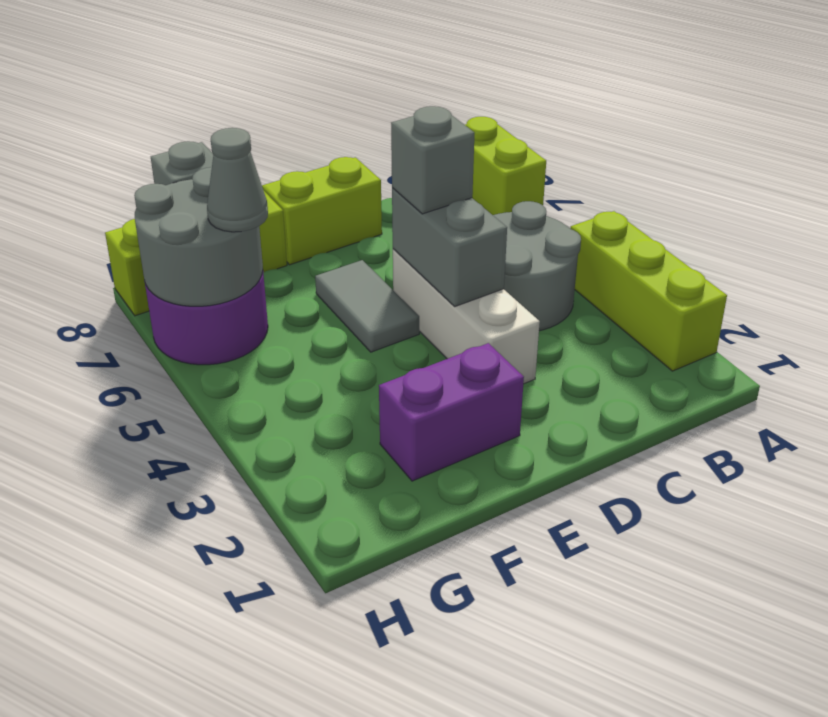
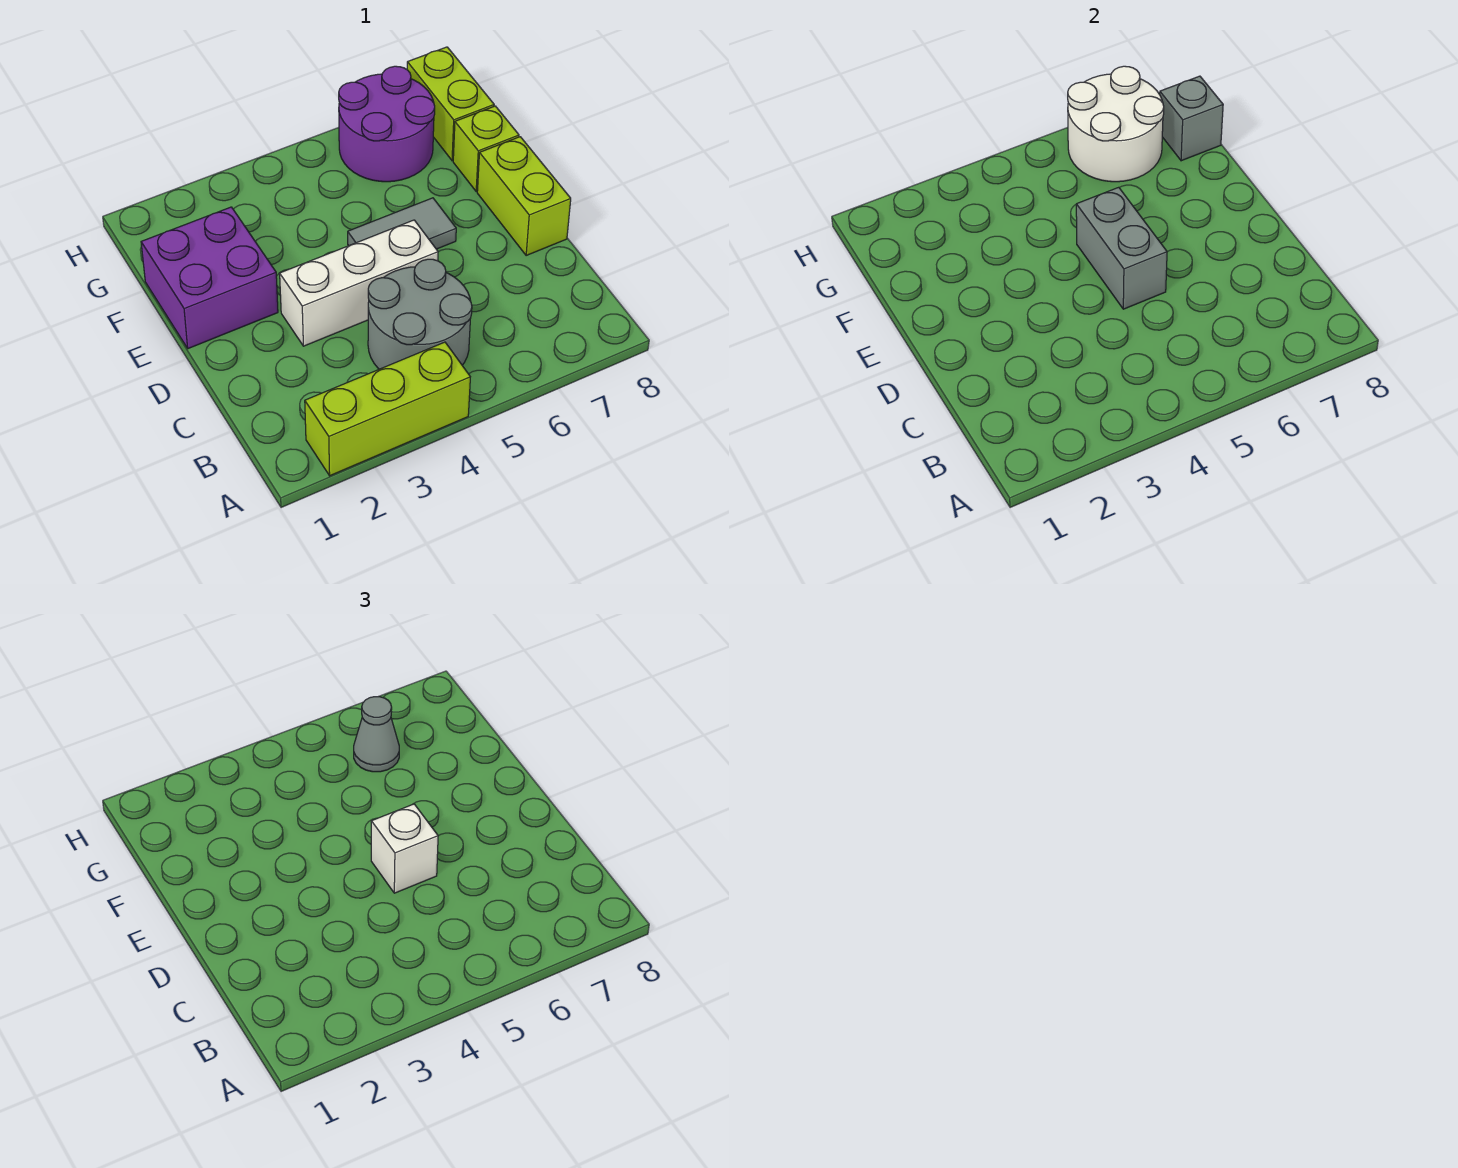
lime brick A7:A8 level 1 -> none
grey brick D4:D5 level 2 -> grey brick D5:E5 level 2
grey brick D5 level 3 -> white brick D5 level 3
purple brick E2:F2 level 1 -> purple brick E1:F2 level 1
grey round brick G6:H7 level 2 -> white round brick G6:H7 level 2

